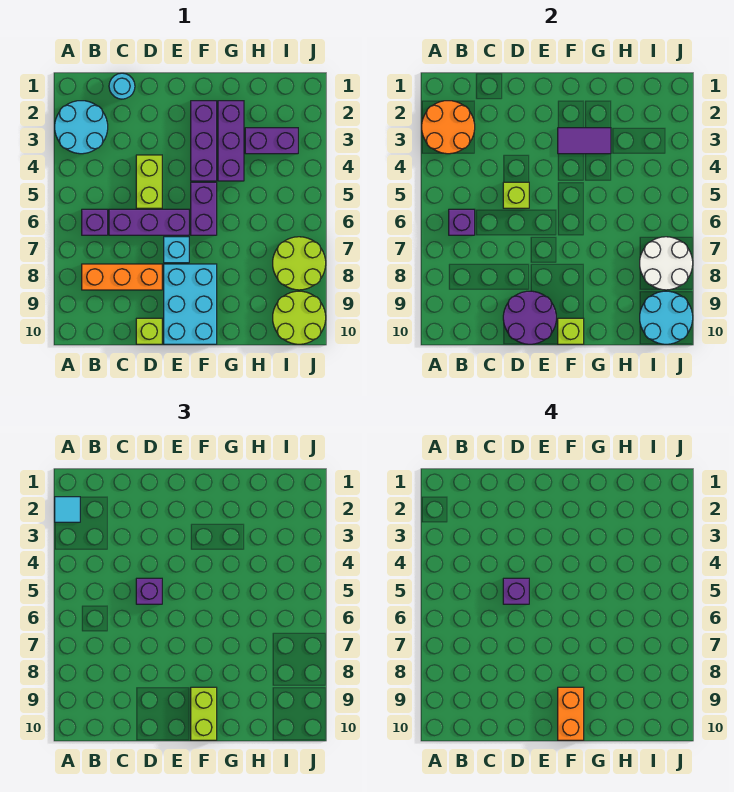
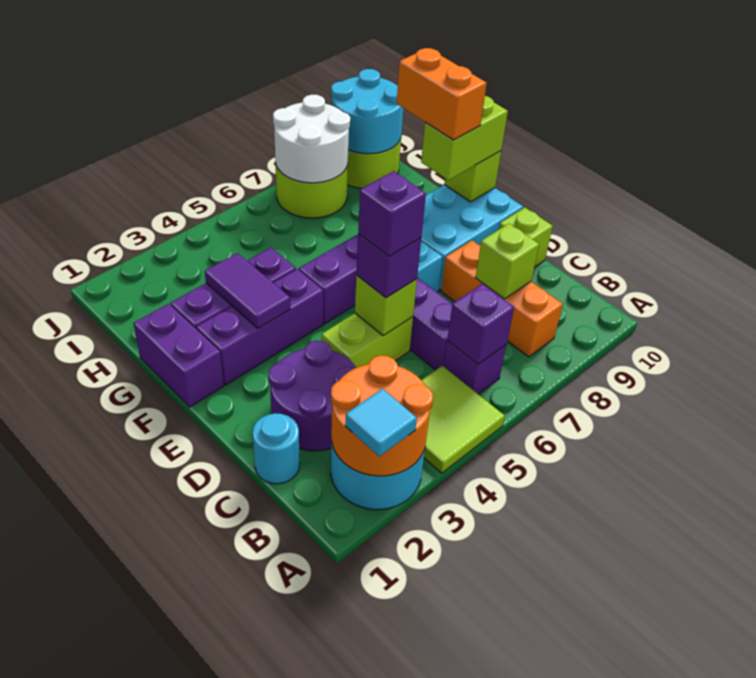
none -> lime tile A4:B5 level 1
none -> lime brick C8 level 2
purple round brick D9:E10 level 2 -> purple round brick C2:D3 level 1
orange brick F9:F10 level 4 -> orange brick F9:G9 level 4
purple brick H3:I3 level 1 -> purple brick F1:G1 level 1

